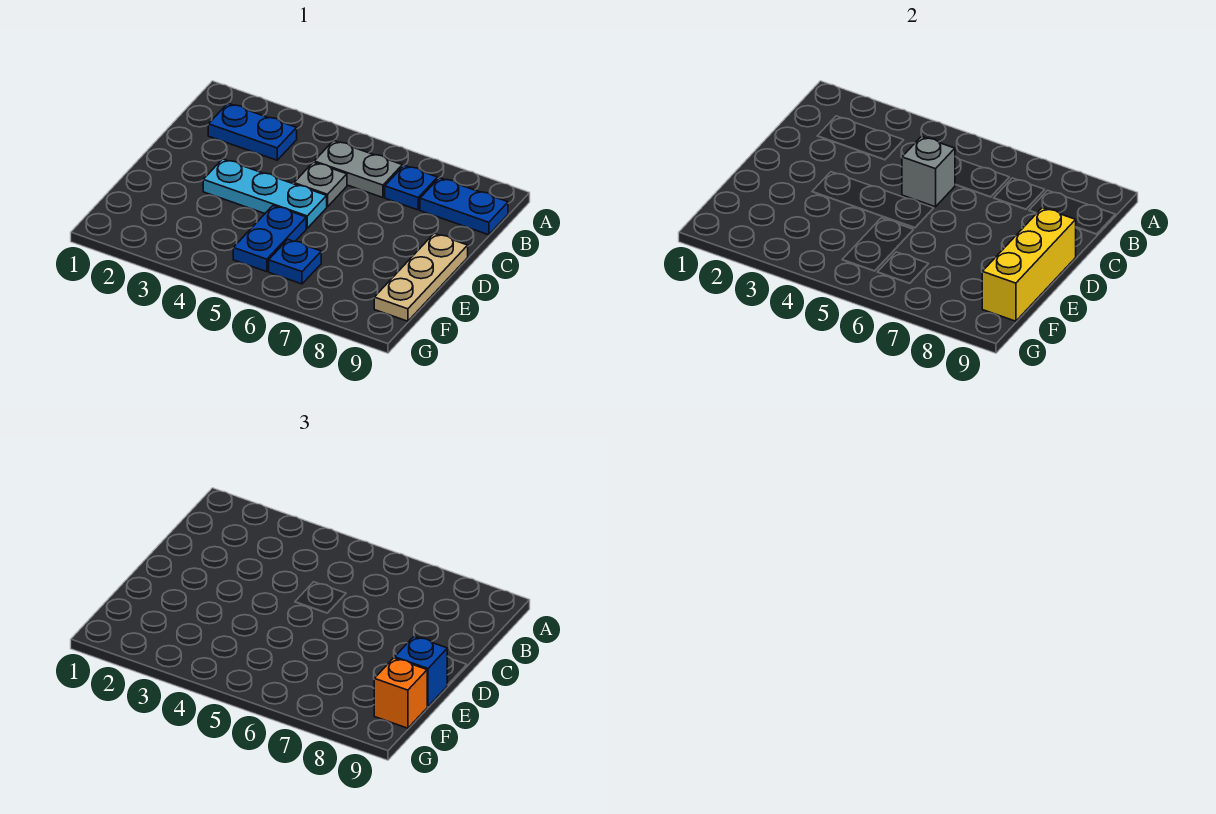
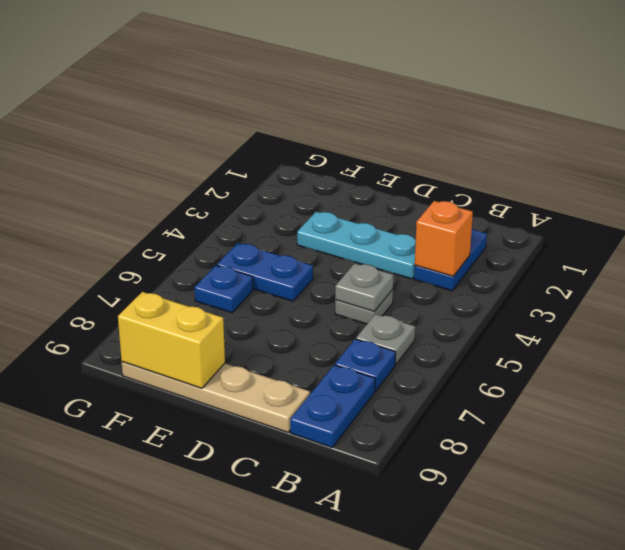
grey plate B5:B6 level 1 -> grey plate B6 level 1
grey brick C5 level 2 -> grey plate C5 level 2
cyan plate D3:D5 level 1 -> cyan plate C3:E3 level 1
tan plate D9:F9 level 1 -> tan plate C9:F9 level 1
yellow brick D9:F9 level 2 -> yellow brick E9:F9 level 2
blue brick E9 level 3 -> none
orange brick F9 level 3 -> orange brick B3 level 2

